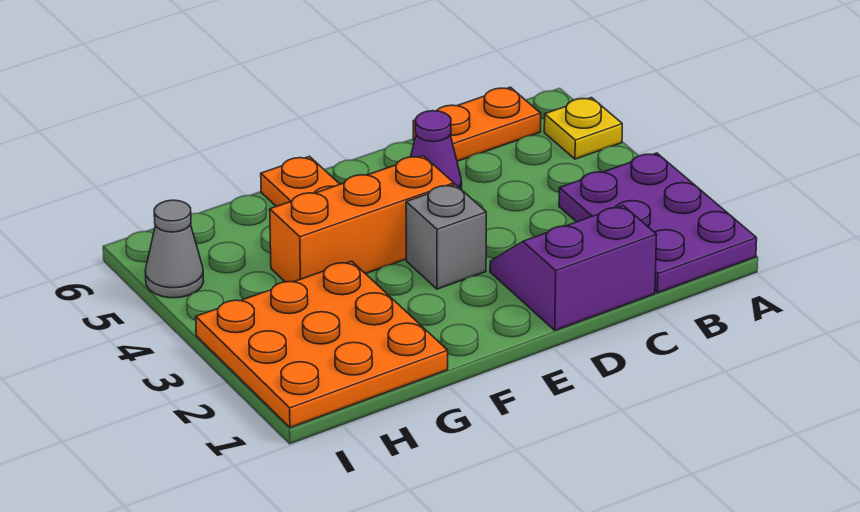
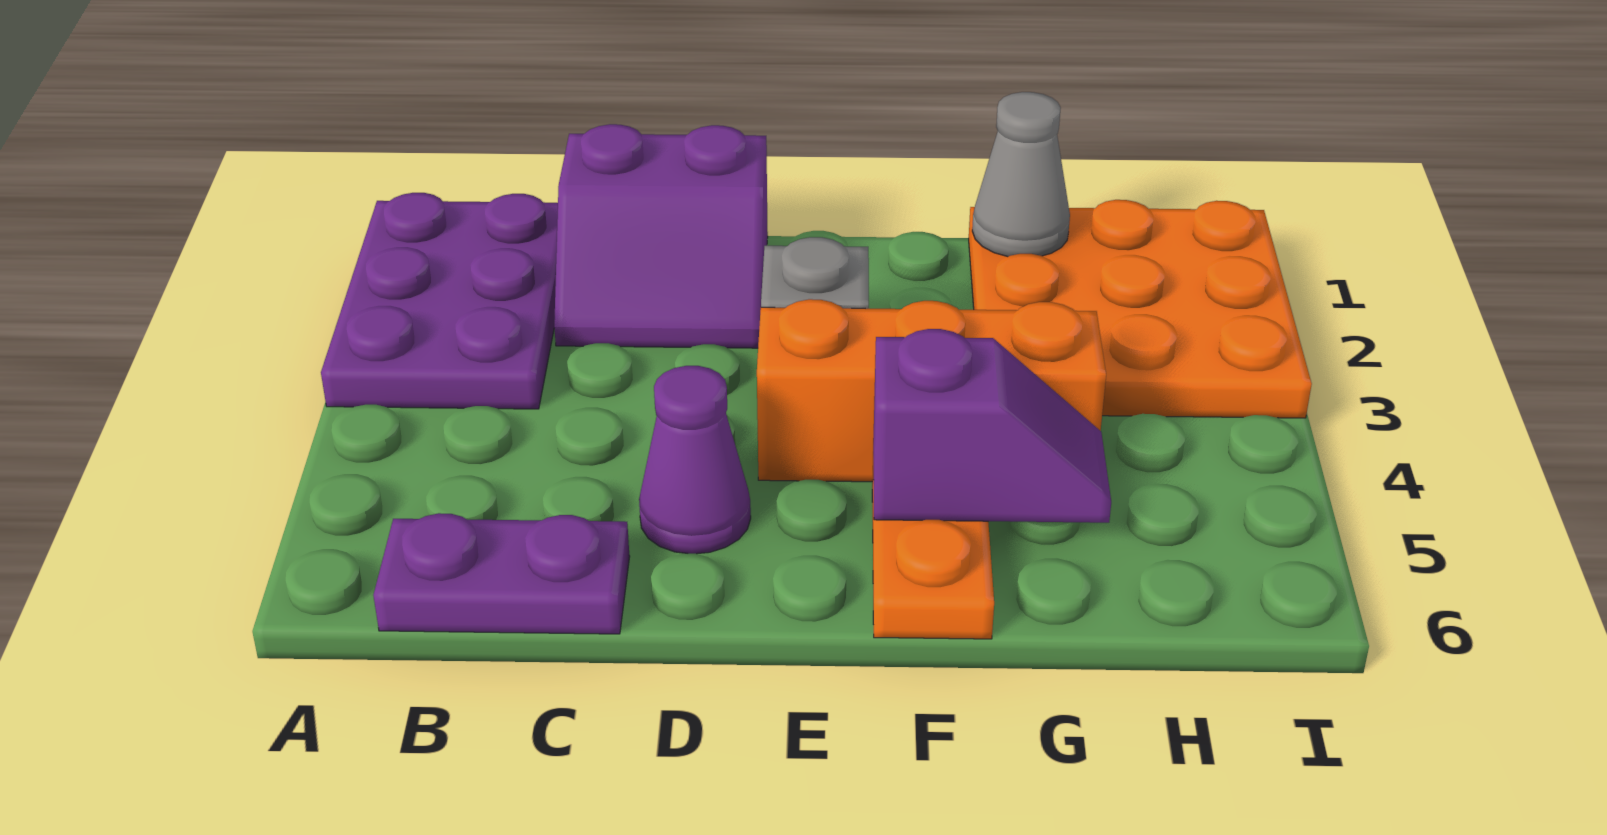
yellow plate A5 level 1 -> none
orange plate B6:C6 level 1 -> purple plate B6:C6 level 1
none -> purple slope F5:G5 level 2 top F
grey cone I5 level 1 -> grey cone G1 level 2

